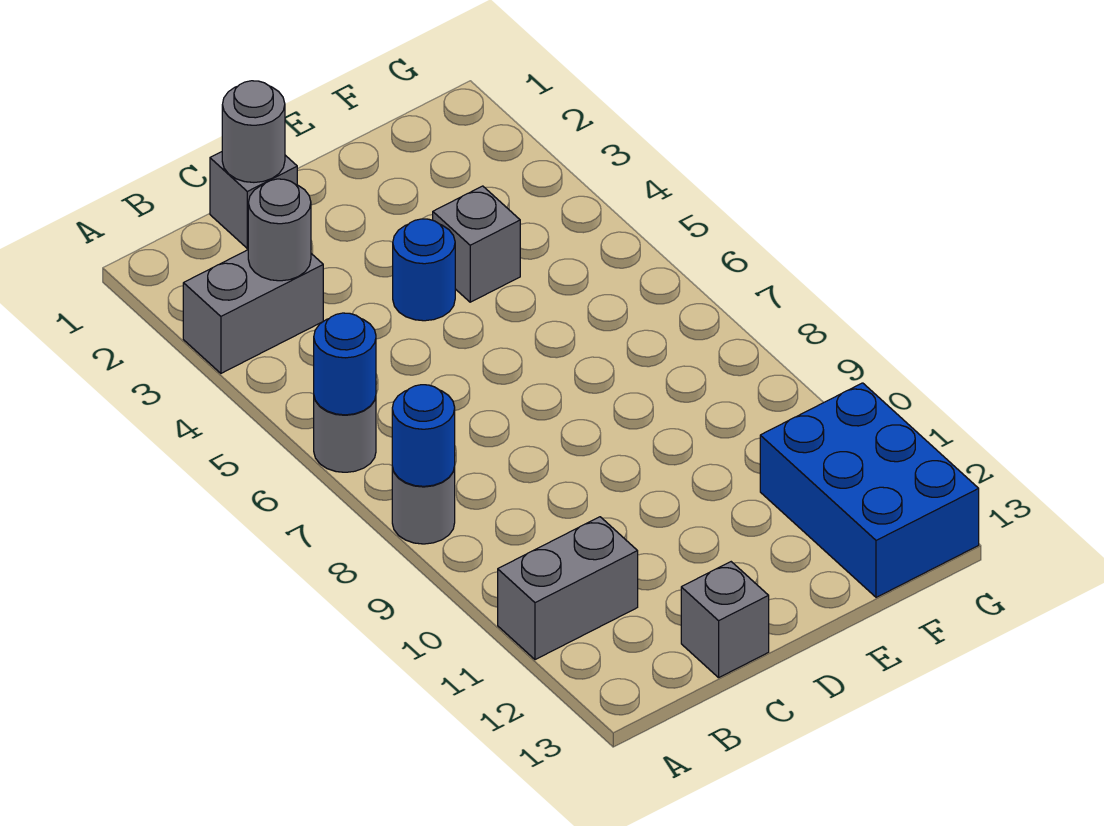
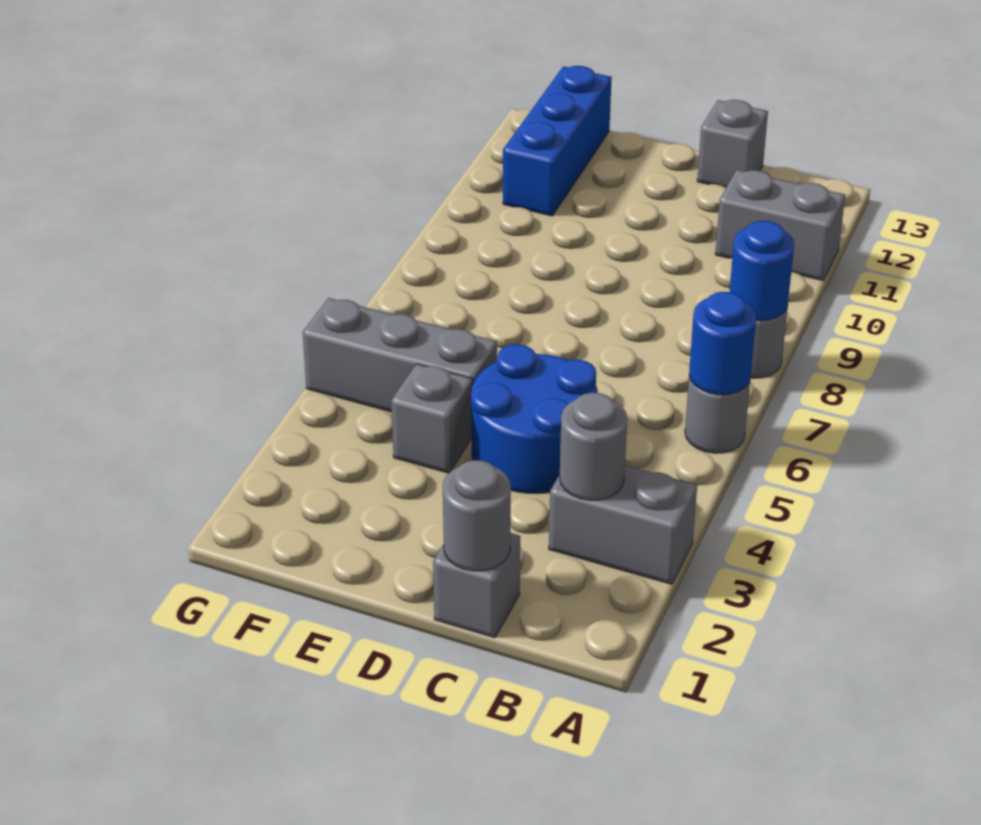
blue round brick D4 level 1 -> blue round brick C4:D5 level 1
none -> grey brick E5:G5 level 1
blue brick F11:G13 level 1 -> blue brick F11:F13 level 1

